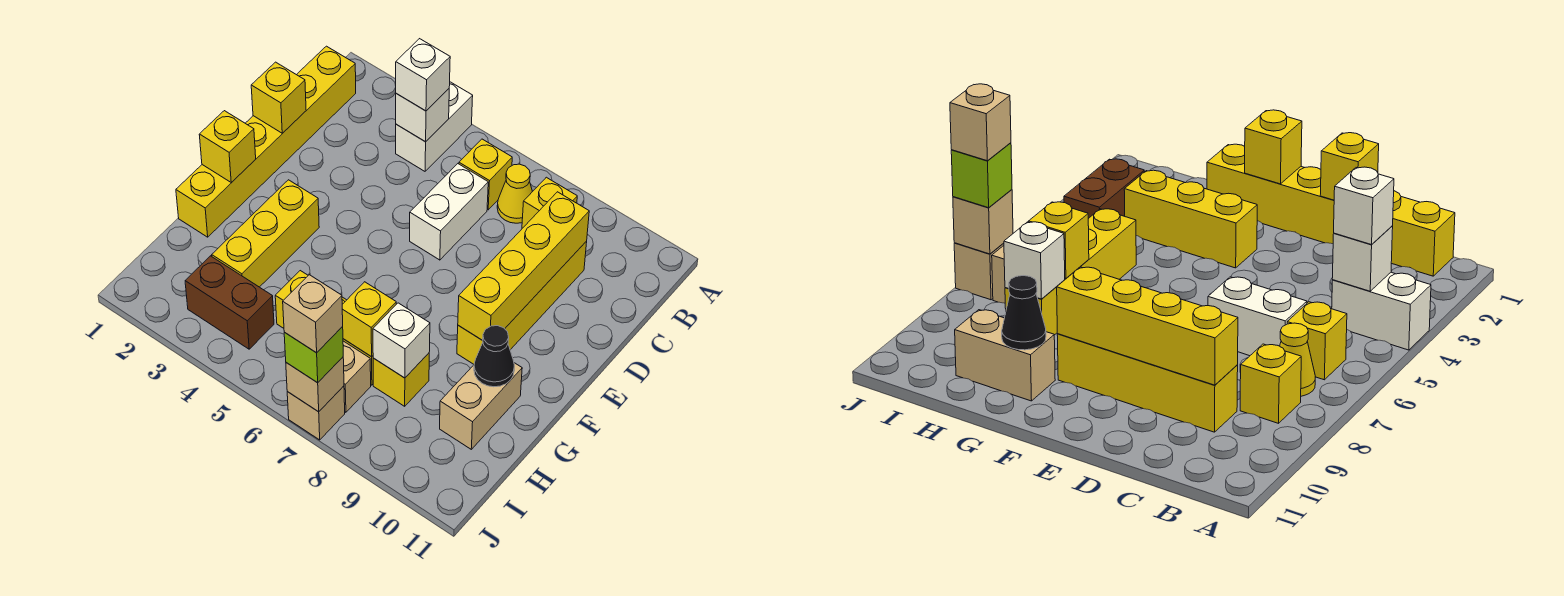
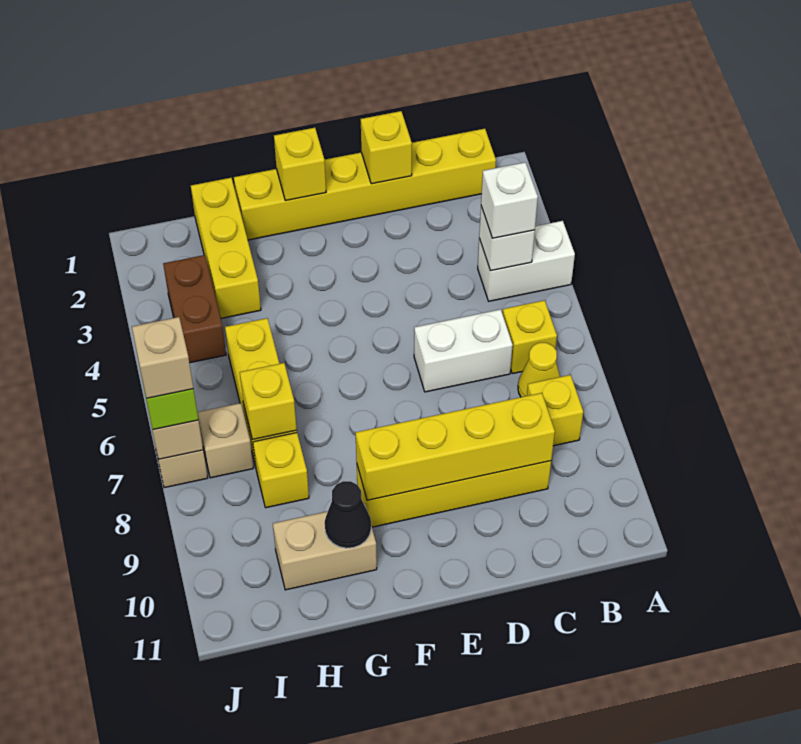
yellow brick F3:H3 level 1 -> yellow brick H1:H3 level 1
white brick H8 level 2 -> none

